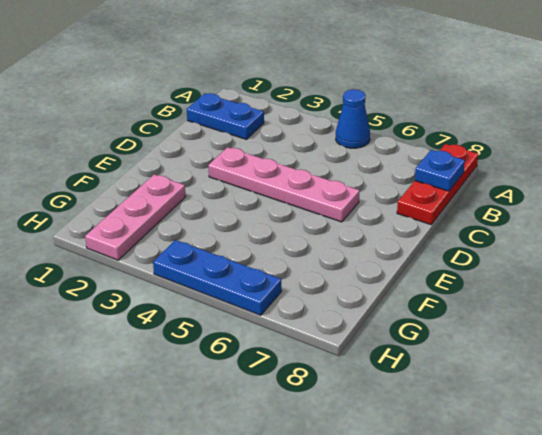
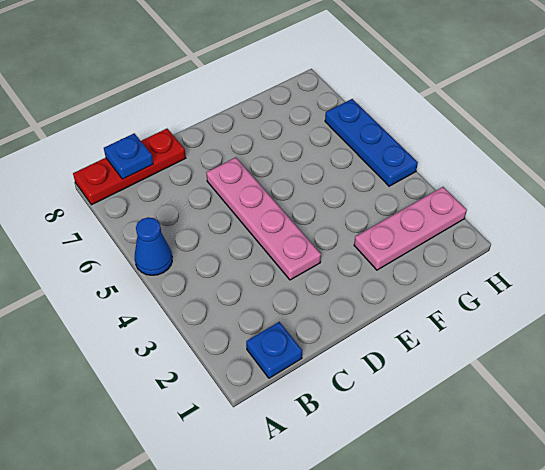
blue plate B1:B2 level 1 -> blue plate B1 level 1

